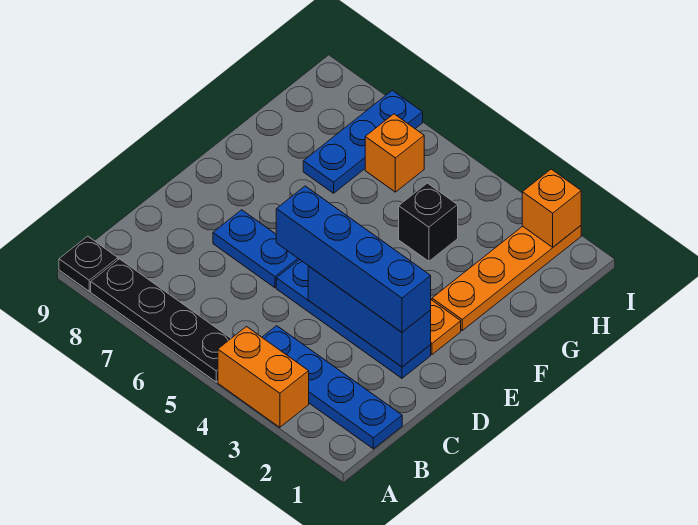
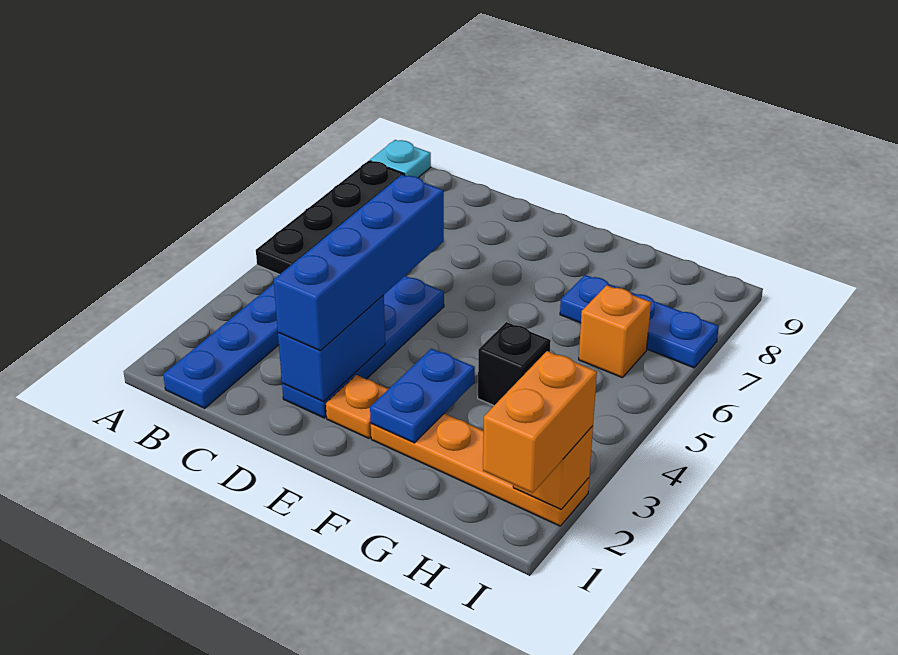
orange brick A3:A4 level 1 -> orange brick I1:I2 level 3
black plate A9 level 1 -> cyan plate A9 level 1
blue brick D2:D4 level 2 -> blue brick D2:D3 level 2
blue plate D6:D7 level 1 -> blue plate F2:F3 level 2

